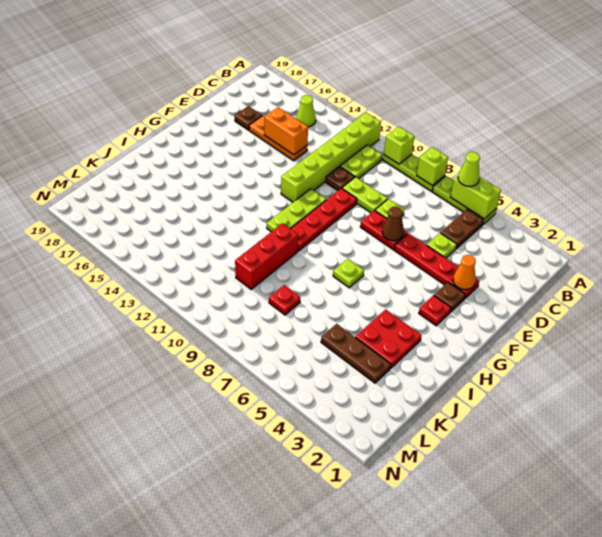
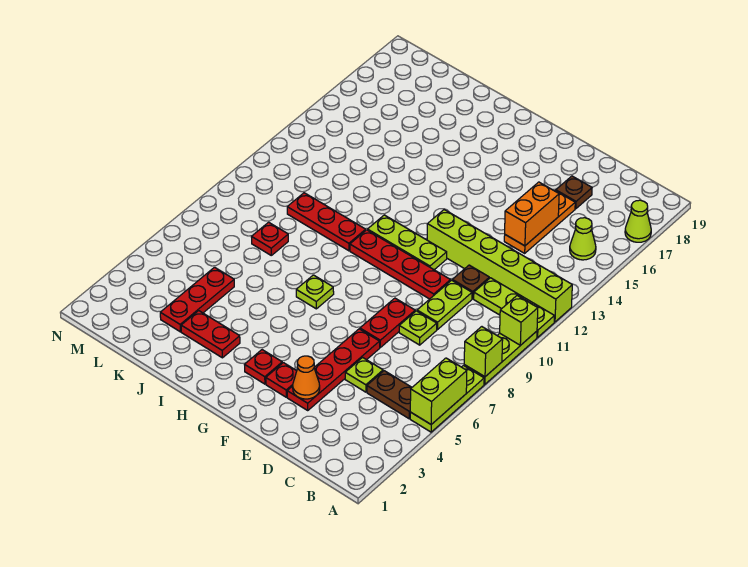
lime cone A6 level 3 -> lime cone A17 level 1
lime plate B11:C11 level 1 -> lime plate A11:C11 level 1
brown cone E7 level 2 -> none
brown plate F3 level 1 -> red plate F3 level 1
red plate I3:J4 level 1 -> red plate I3:J3 level 1
red brick I10:K10 level 1 -> red plate I10:K10 level 1
brown plate K3:K5 level 1 -> red plate K3:K5 level 1

